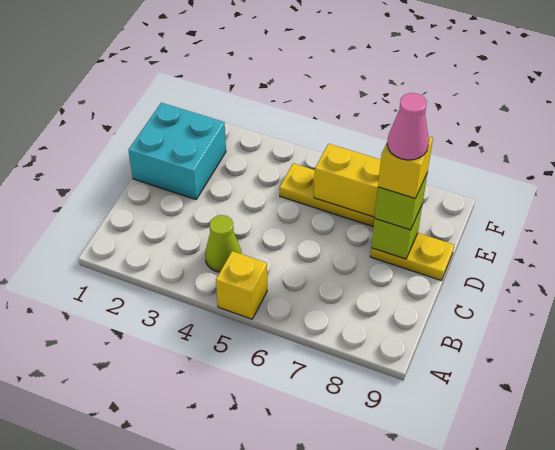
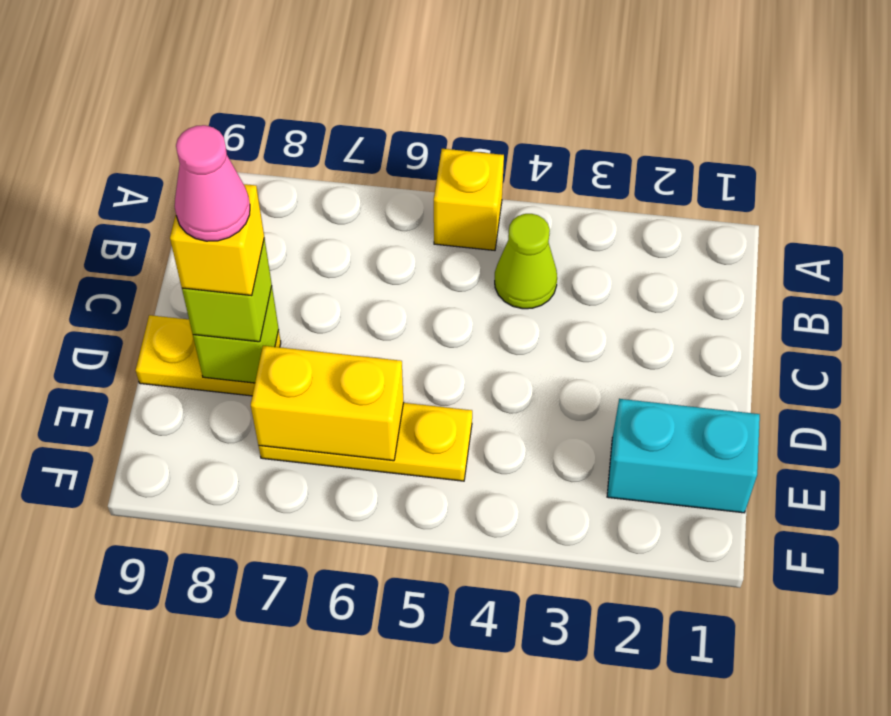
cyan brick D1:E2 level 1 -> cyan brick E1:E2 level 1

